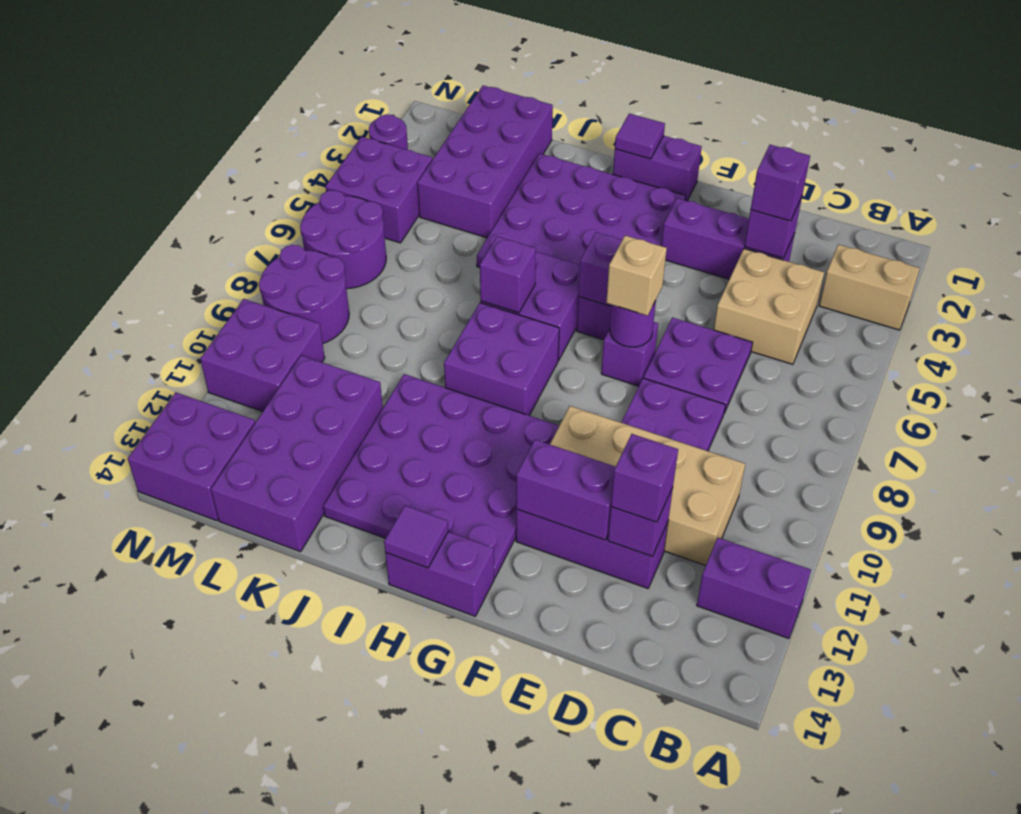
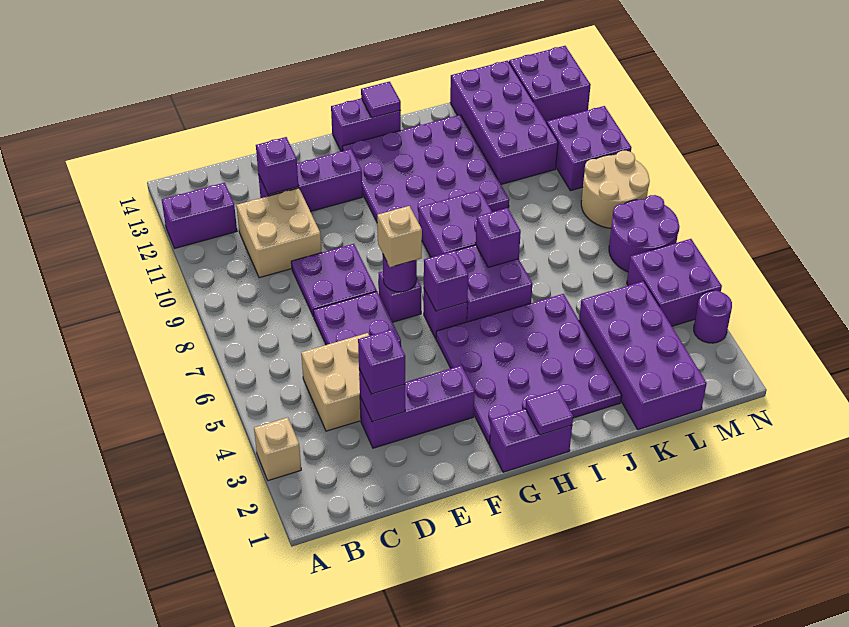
tan brick A3:B3 level 1 -> tan brick A3 level 1
tan brick C10:F11 level 1 -> tan brick C10:D11 level 1
purple brick D12 level 3 -> none
purple brick E12:F12 level 2 -> none
purple round brick M8:N9 level 1 -> tan round brick M8:N9 level 1

